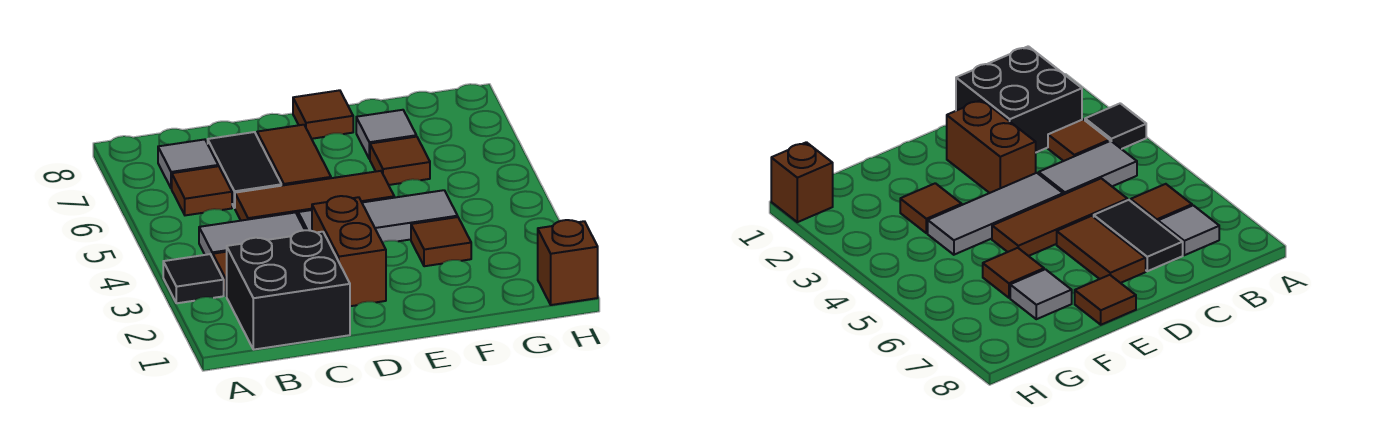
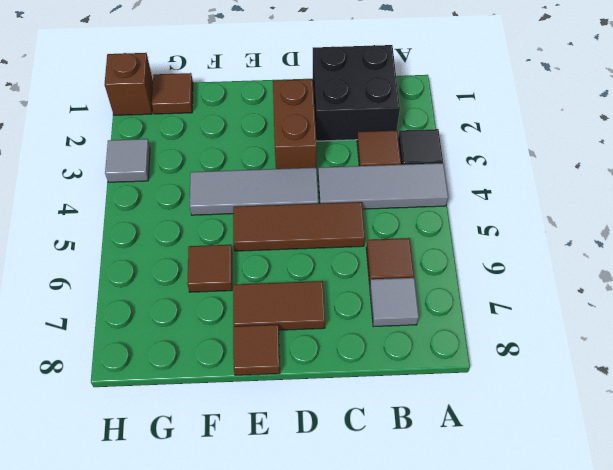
grey tile B4:C4 level 1 -> grey tile A4:C4 level 1
black tile C6:C7 level 1 -> none
brown tile D6:D7 level 1 -> brown tile D7:E7 level 1
brown tile F3 level 1 -> brown tile G1 level 1
grey tile F7 level 1 -> grey tile H3 level 1

